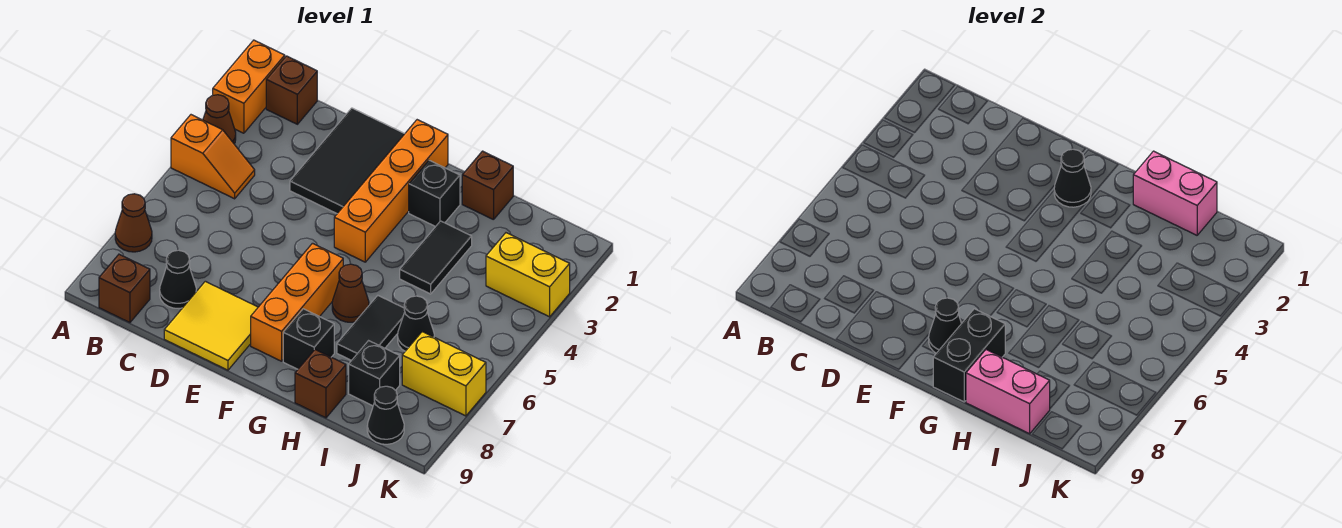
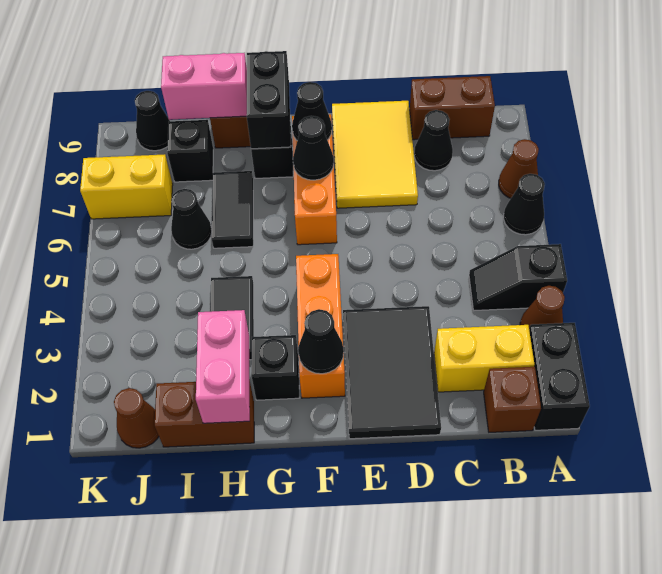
orange brick A1:A2 level 1 -> black brick A1:A2 level 1
orange slope A4:B4 level 1 top A -> black slope A4:B4 level 1 top A
none -> black cone A6 level 1
brown brick B9 level 1 -> brown brick B9:C9 level 1
yellow tile D8:E9 level 1 -> yellow tile D7:E9 level 1
orange brick F1:F4 level 1 -> orange brick F2:F4 level 1
none -> black cone F7 level 2
brown cone G6 level 1 -> brown cone J1 level 1
brown brick H1 level 1 -> brown brick H1:I1 level 1
pink brick H1:I1 level 2 -> pink brick H1:H2 level 2
yellow brick J3:K3 level 1 -> yellow brick B2:C2 level 1

